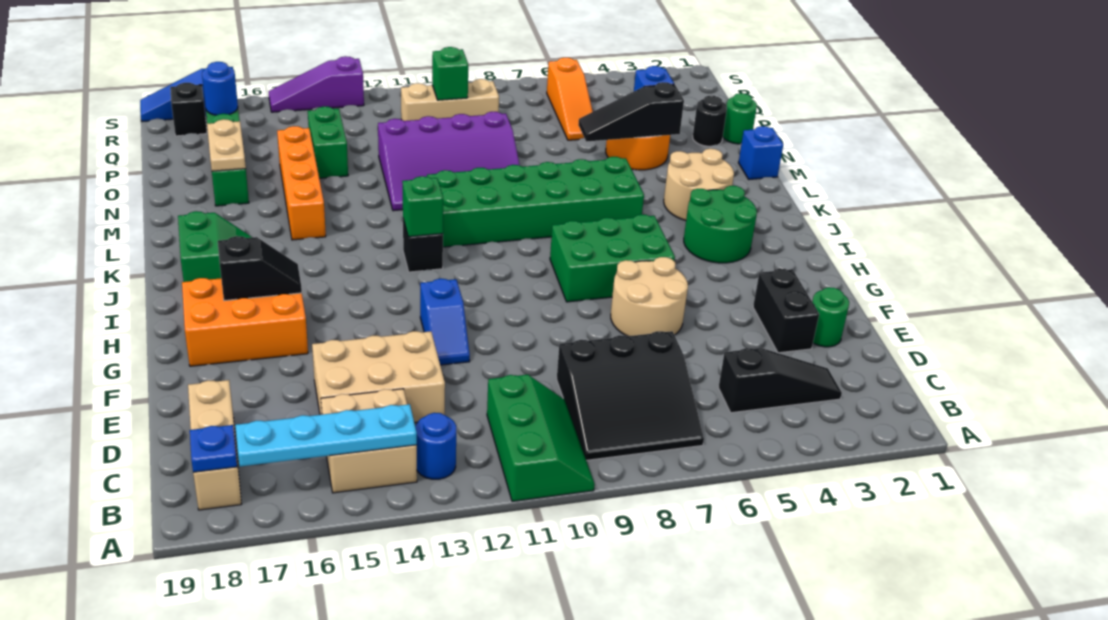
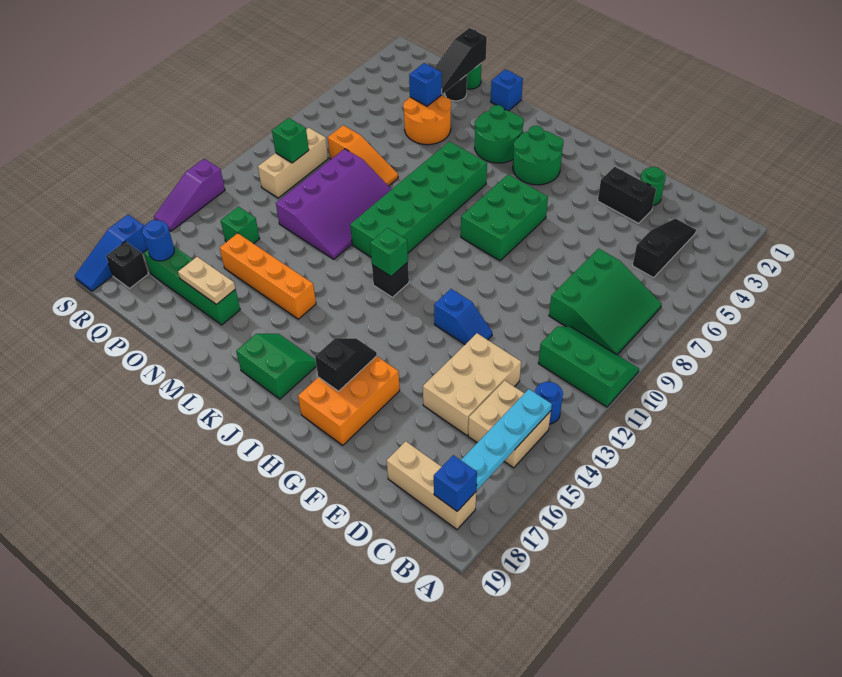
black slope B7:D9 level 1 top D -> green slope B7:D9 level 1 top D
blue plate B18 level 2 -> blue brick B18 level 2
tan round brick F6:G7 level 1 -> none
tan round brick K3:L4 level 1 -> green round brick K3:L4 level 1
black slope N4:N6 level 2 top 4 -> black slope O1:O3 level 2 top 1
green brick O14:P14 level 1 -> green brick P14 level 1
orange slope P6:R6 level 1 top R -> orange slope N8:P8 level 1 top P

